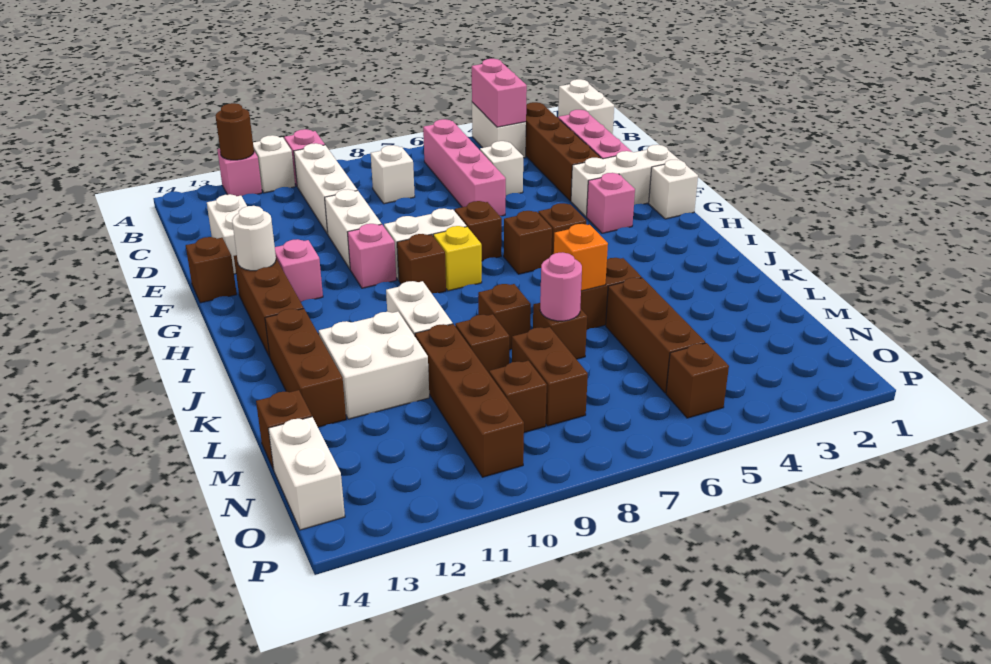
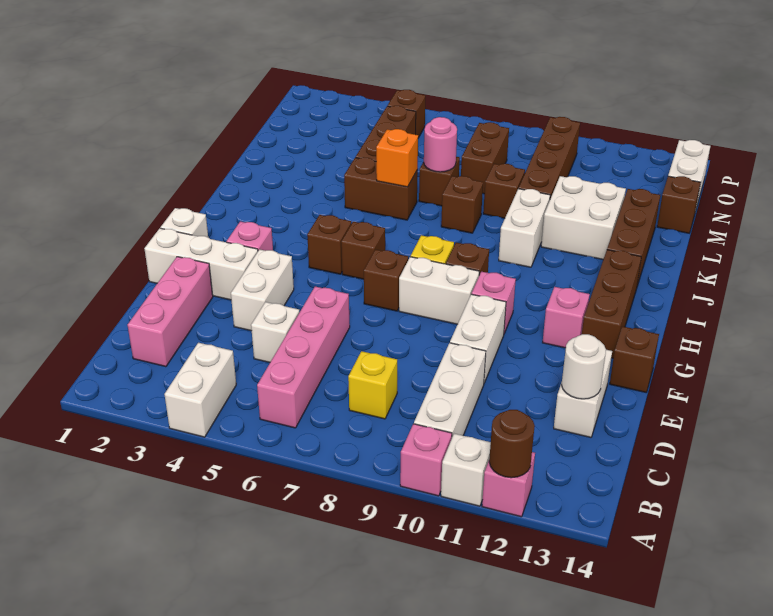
white brick A1:B1 level 1 -> white brick E4:F4 level 1
pink brick A4:B4 level 2 -> none
brown brick B3:E3 level 1 -> none
white brick C8 level 1 -> yellow brick C8 level 1
white round brick G13 level 2 -> white round brick D13 level 2
brown brick N9 level 1 -> none

